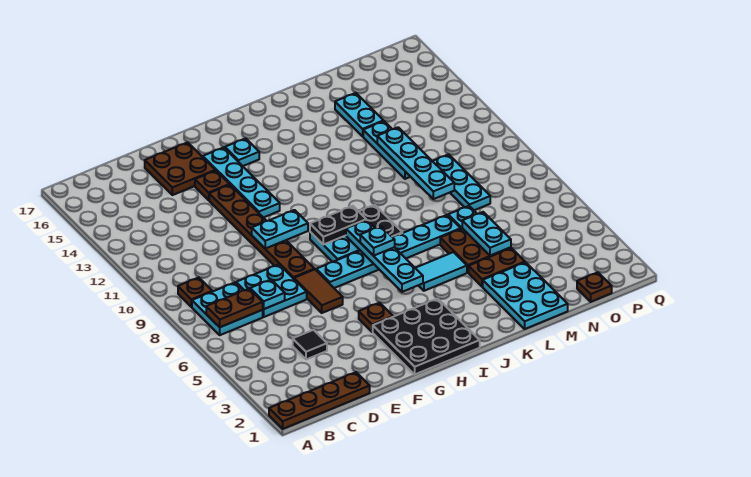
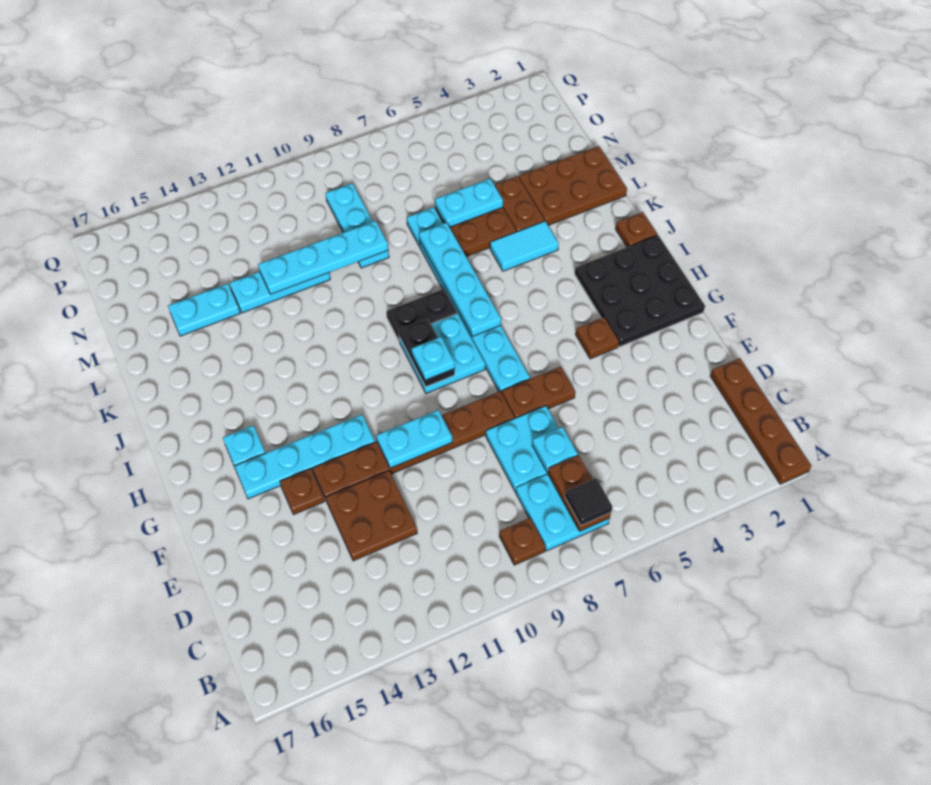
black tile D4 level 1 -> black tile B7 level 3
brown plate E15:F16 level 1 -> brown plate D12:E13 level 1
brown tile F6:F7 level 1 -> brown plate F6:F7 level 1
cyan plate F10:G10 level 2 -> cyan plate F10:F11 level 2
cyan plate I5:I8 level 2 -> cyan plate I7:L7 level 2
cyan plate I7 level 3 -> cyan plate H9 level 3
cyan tile J5:K5 level 1 -> cyan tile K4:K5 level 1
cyan plate L1:M3 level 1 -> brown plate L1:M3 level 1
cyan plate N8:N10 level 1 -> cyan plate M9:O9 level 1
brown plate O1 level 1 -> brown plate J1 level 1

